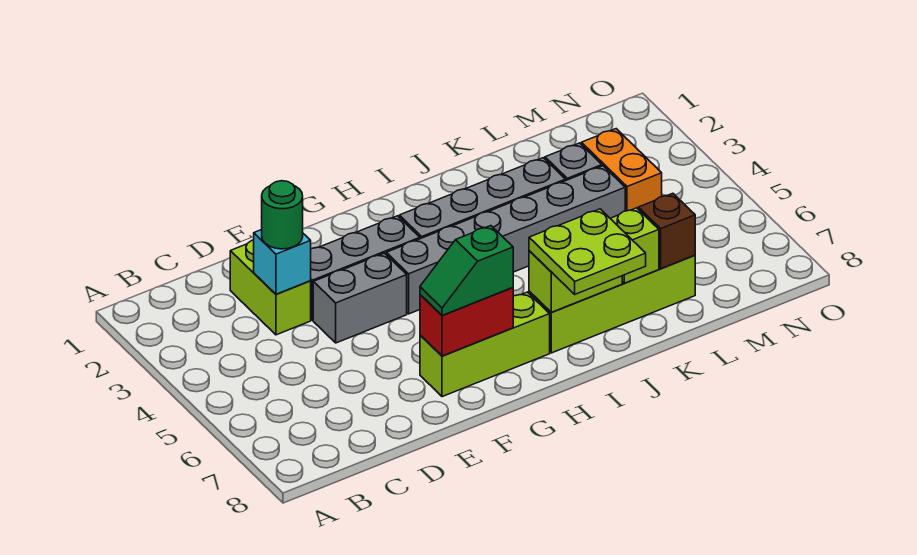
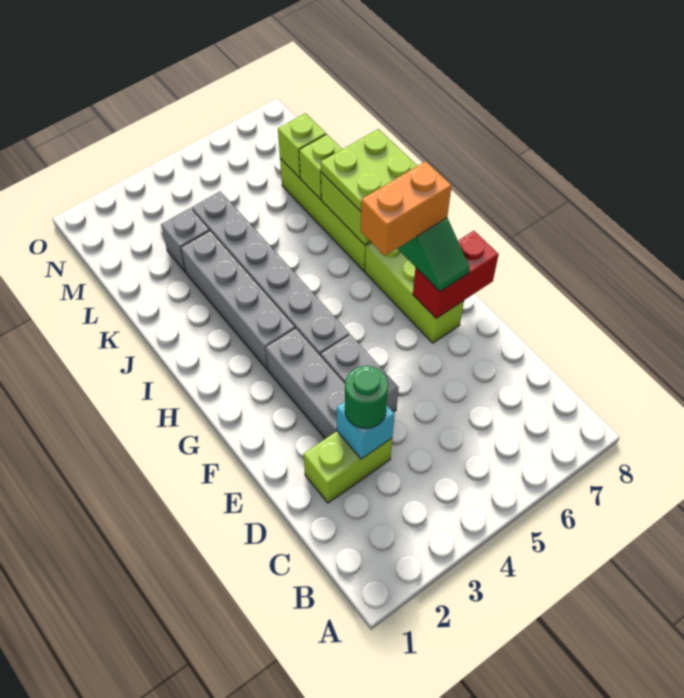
red brick F7:G7 level 2 -> red brick F7:F8 level 2
brown brick L7 level 2 -> lime brick L7 level 2
orange brick M3:M4 level 1 -> orange brick G6:G7 level 4

